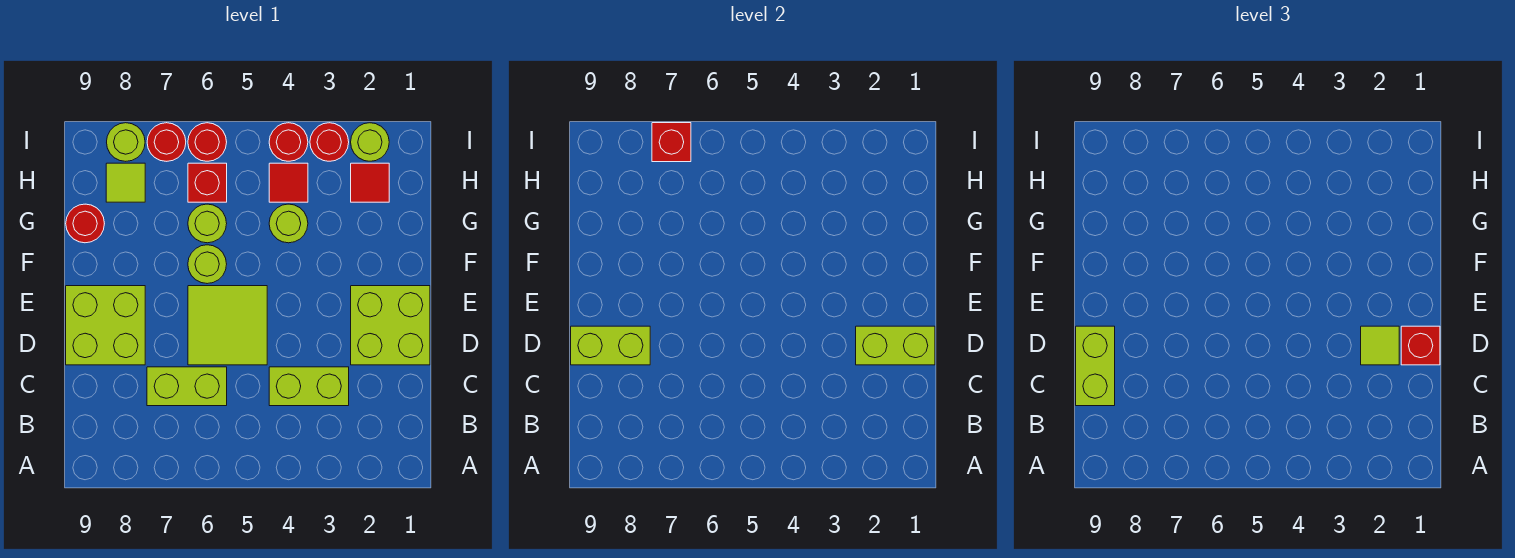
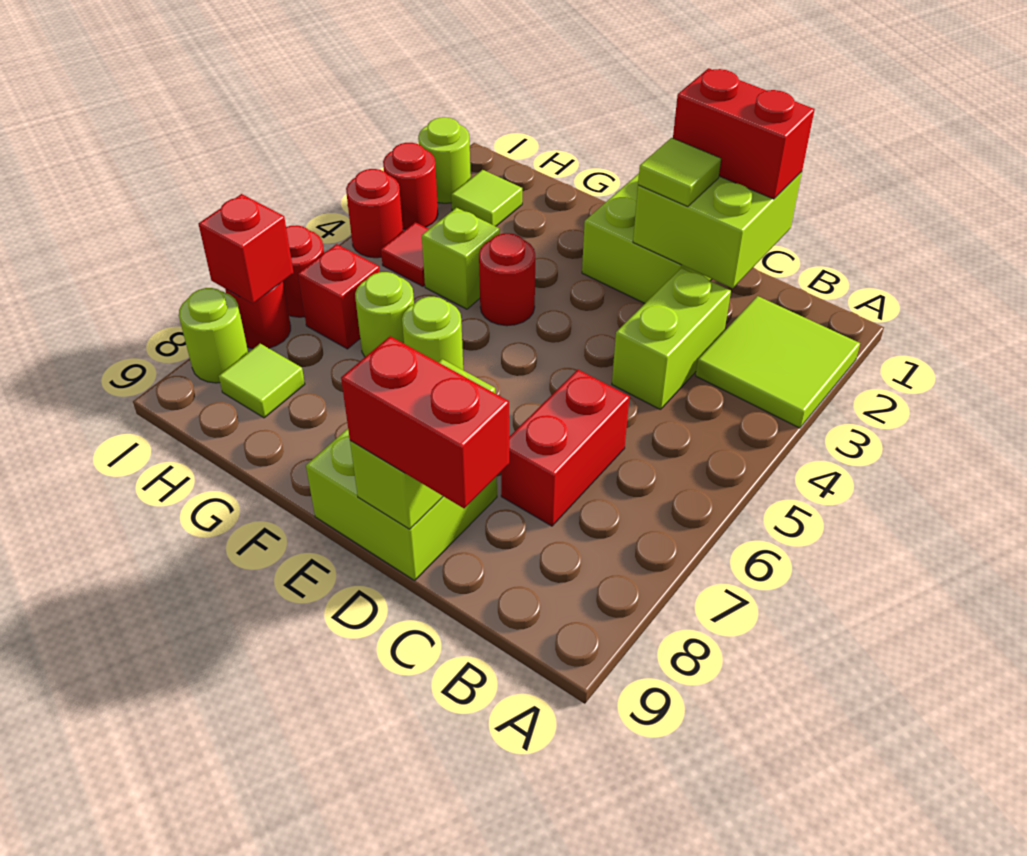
lime brick C6:C7 level 1 -> red brick C6:C7 level 1
lime brick C9:D9 level 3 -> red brick C9:D9 level 3
lime brick D1:D2 level 2 -> lime brick C1:D2 level 2
red brick D1 level 3 -> red brick C1:D1 level 3
lime tile D5:E6 level 1 -> lime tile A2:B3 level 1
lime round brick G4 level 1 -> lime brick G4 level 1
red round brick G9 level 1 -> red round brick F4 level 1
red tile H2 level 1 -> lime tile H2 level 1

